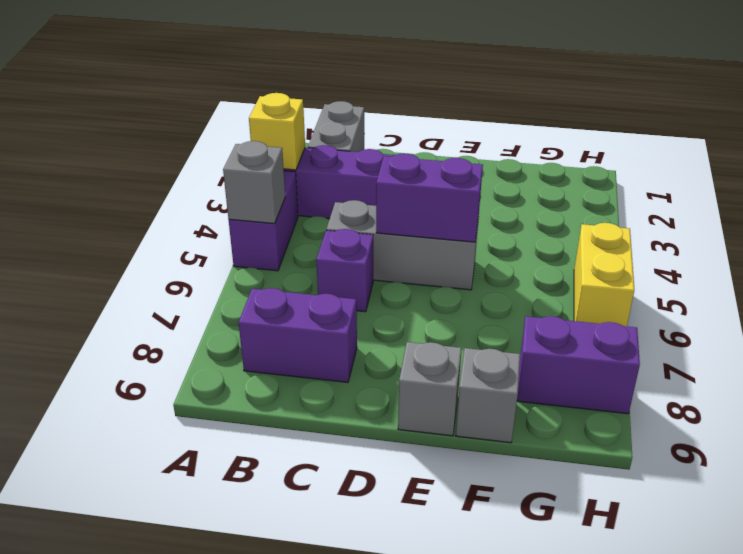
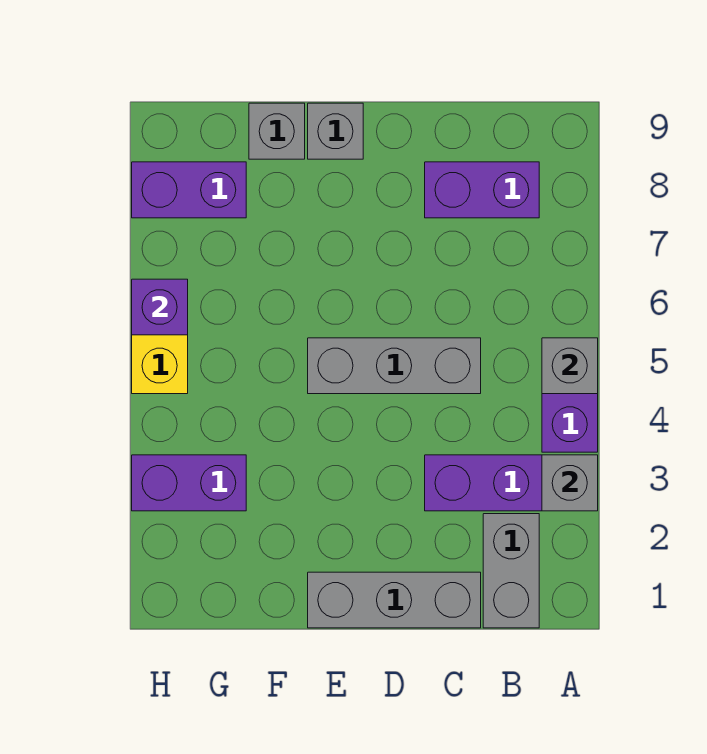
yellow brick A3 level 2 -> grey brick A3 level 2
none -> grey brick C1:E1 level 1
purple brick C6 level 1 -> purple brick H6 level 2
purple brick D5:E5 level 2 -> purple brick G3:H3 level 1

